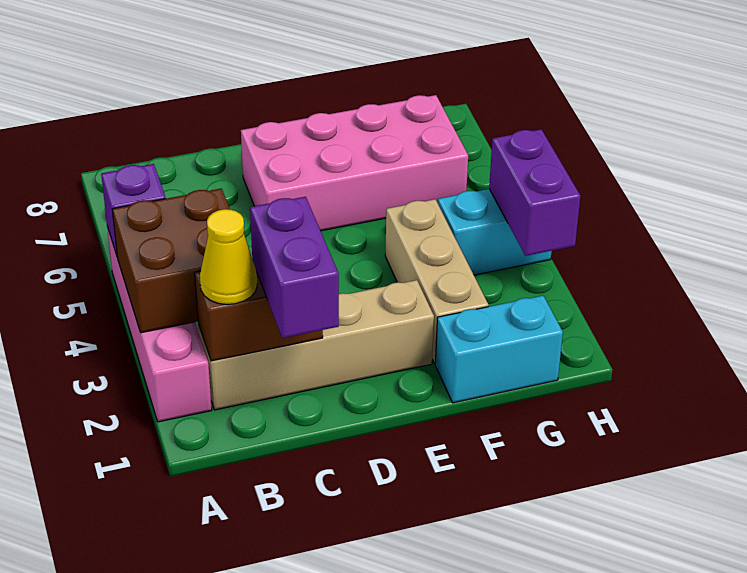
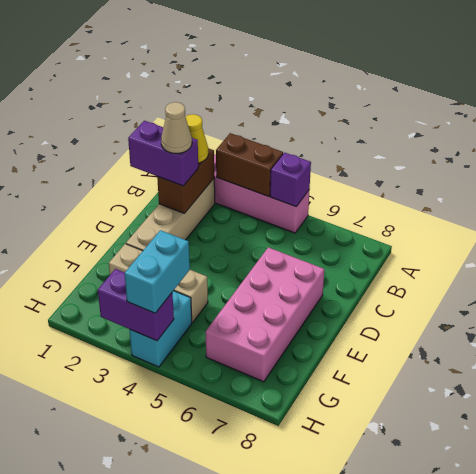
brown brick A3:B4 level 2 -> brown brick A3:A4 level 2
none -> tan cone C2 level 4
cyan brick F1:G1 level 1 -> cyan brick G4:H4 level 3

